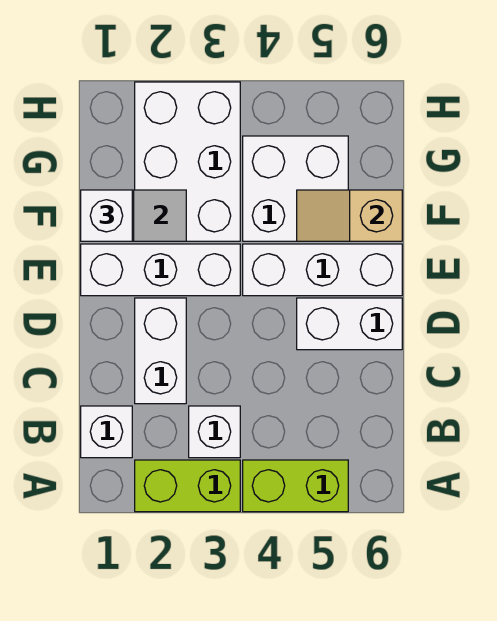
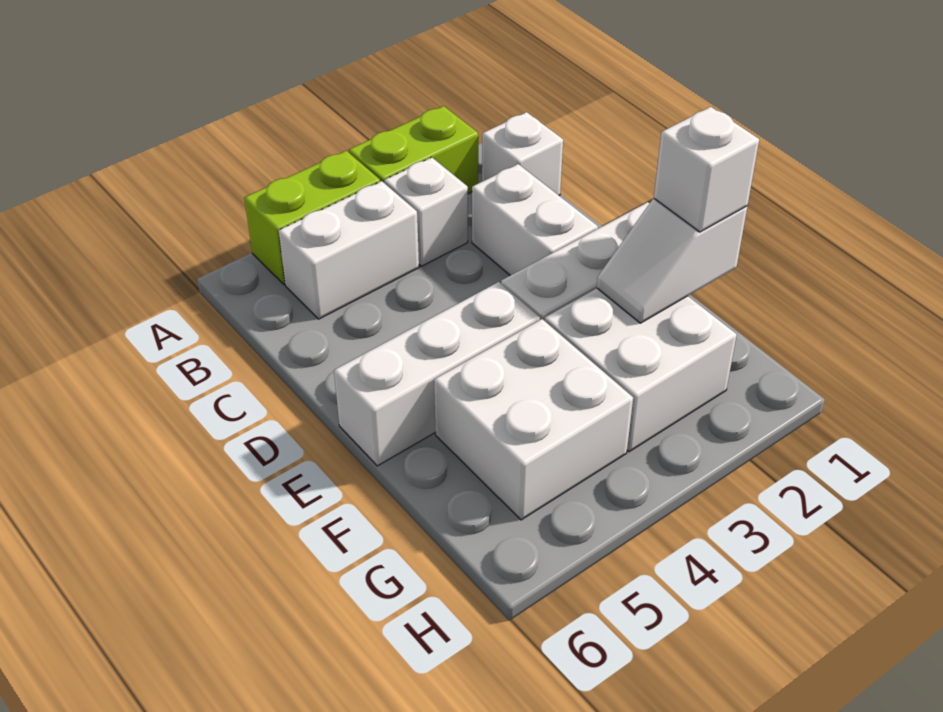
white brick D5:D6 level 1 -> white brick B4:B5 level 1
white brick F2:H3 level 1 -> white brick F2:G3 level 1
tan slope F5:F6 level 2 top 6 -> none

